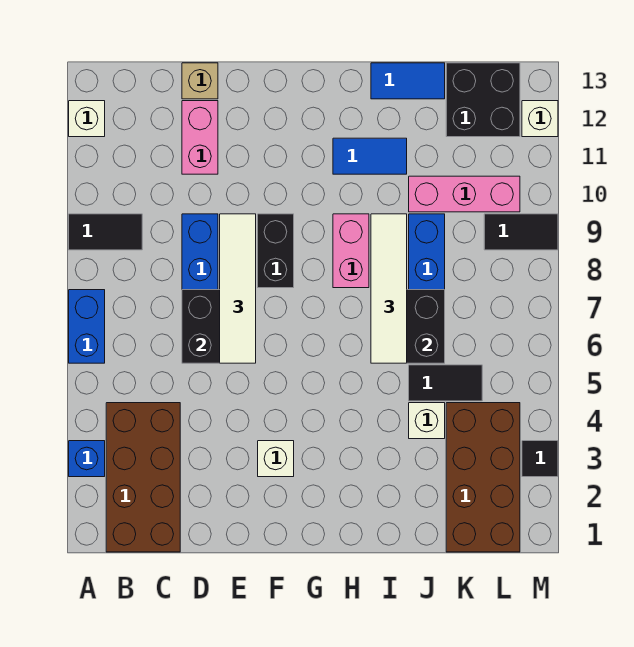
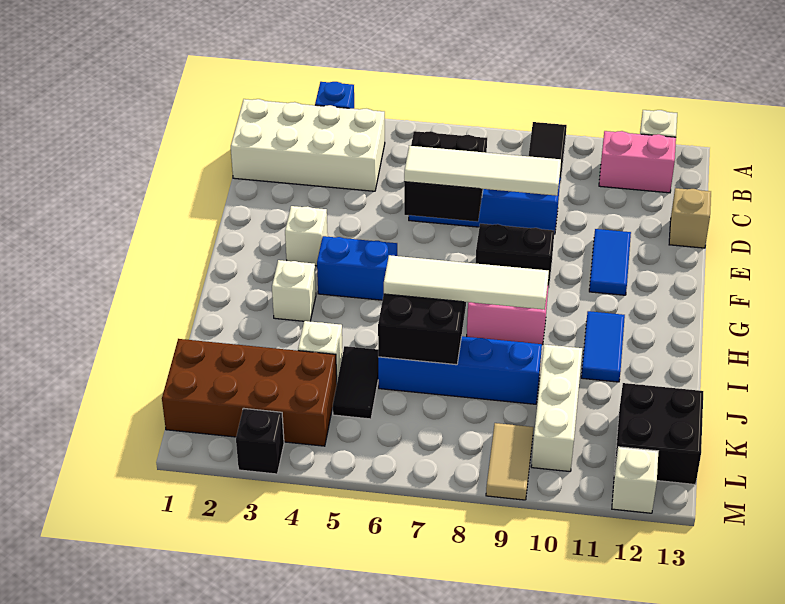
blue brick A6:A7 level 1 -> blue brick G4:G5 level 1
brown brick B1:C4 level 1 -> white brick B1:C4 level 1
pink brick D11:D12 level 1 -> pink brick B11:B12 level 1
none -> white brick H3 level 1
blue tile I13:J13 level 1 -> blue tile E11:F11 level 1
pink brick J10:L10 level 1 -> white brick J10:L10 level 1
black tile L9:M9 level 1 -> tan tile L9:M9 level 1
black tile M3 level 1 -> black brick M3 level 1

